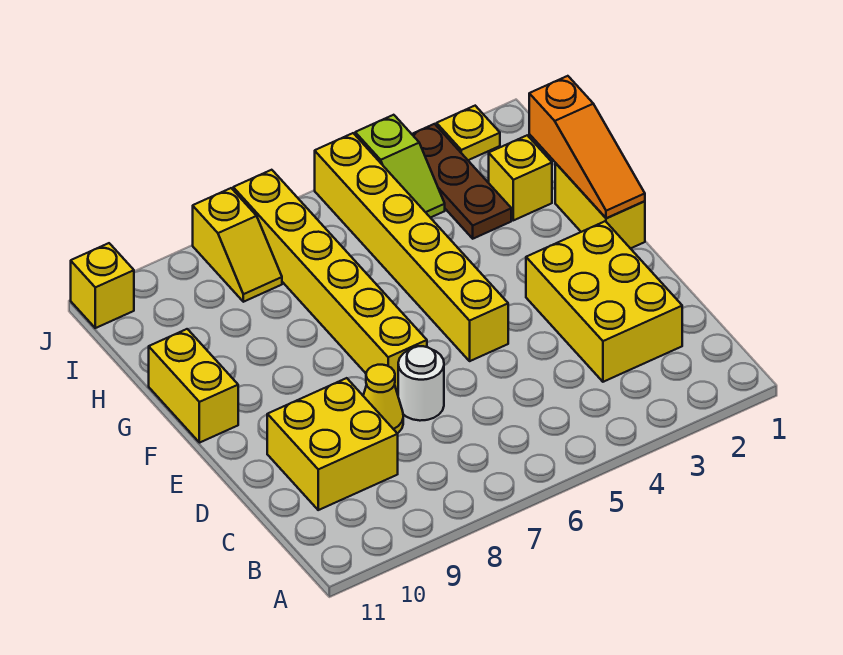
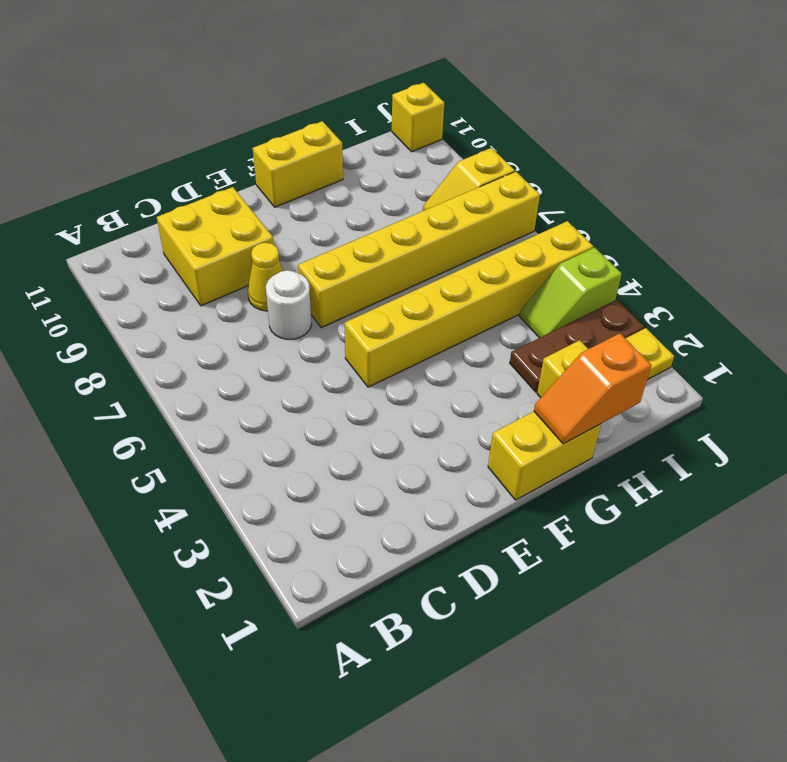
yellow brick C2:E3 level 1 -> none
orange slope F1:H1 level 2 top H -> orange slope G1:H1 level 2 top H

